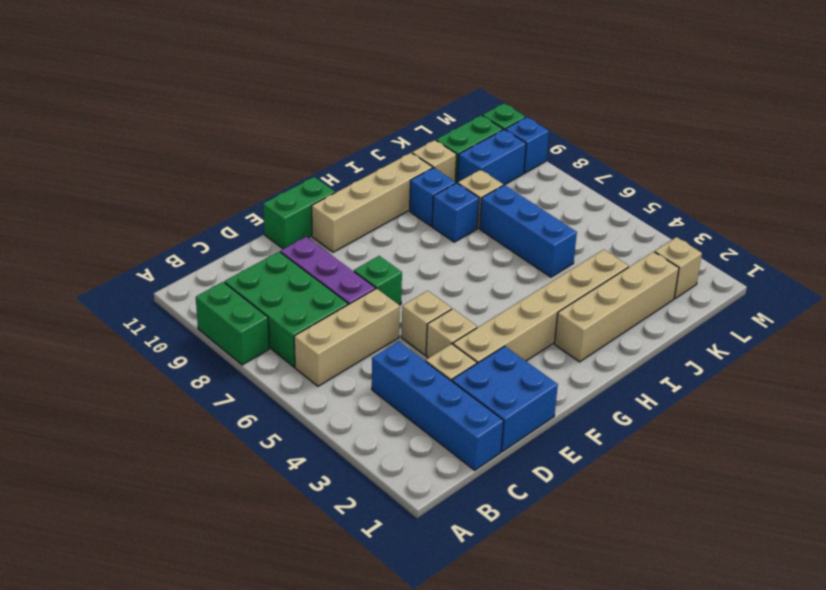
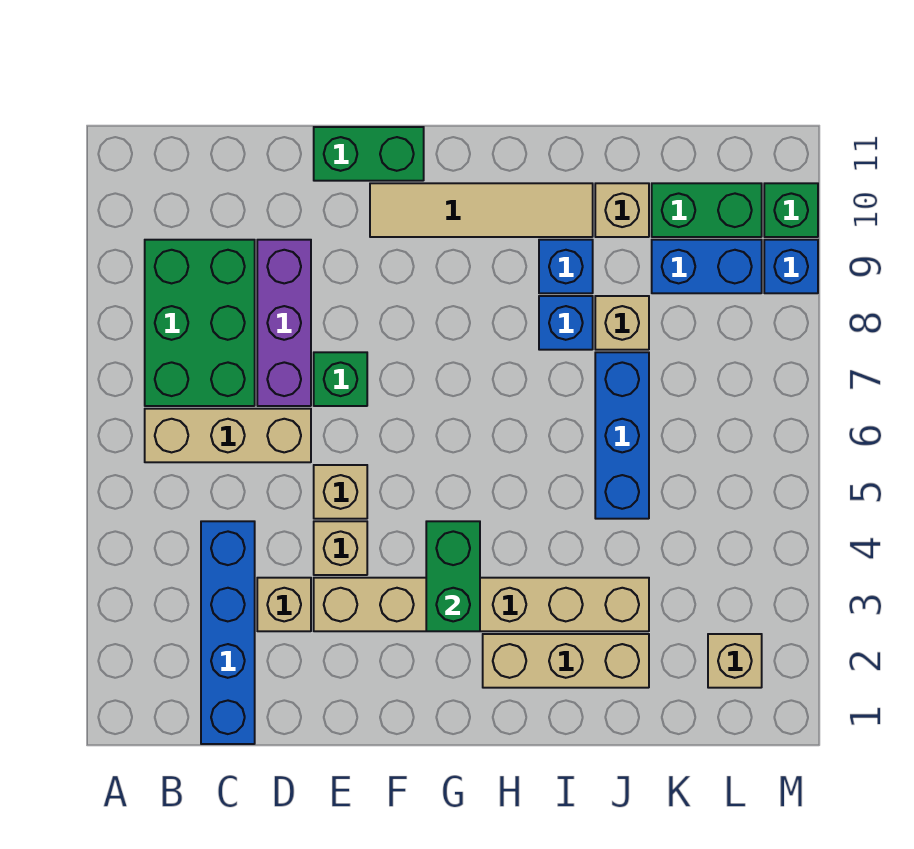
green brick A8:A9 level 1 -> green brick G3:G4 level 2
blue brick D1:E2 level 1 -> none
tan brick F10:I10 level 1 -> tan tile F10:I10 level 1
tan brick H2:K2 level 1 -> tan brick H2:J2 level 1

